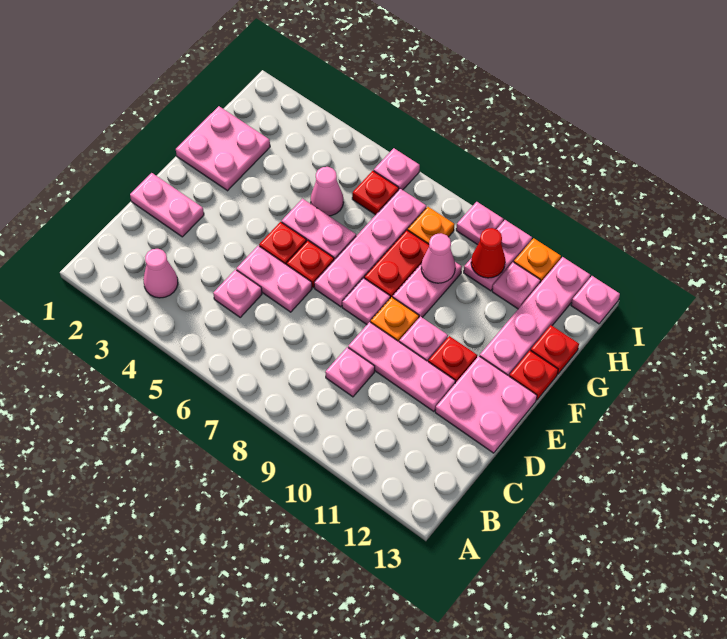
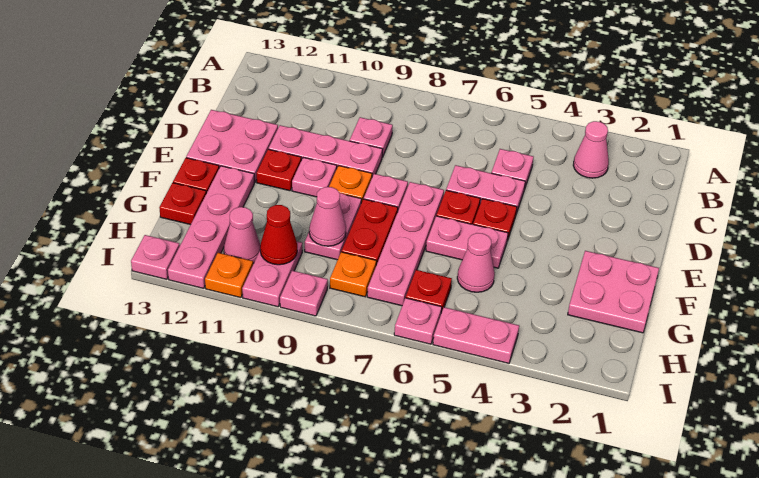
pink plate D1:D2 level 1 -> pink plate I4:I5 level 1
pink plate H11 level 1 -> pink cone H11 level 1

